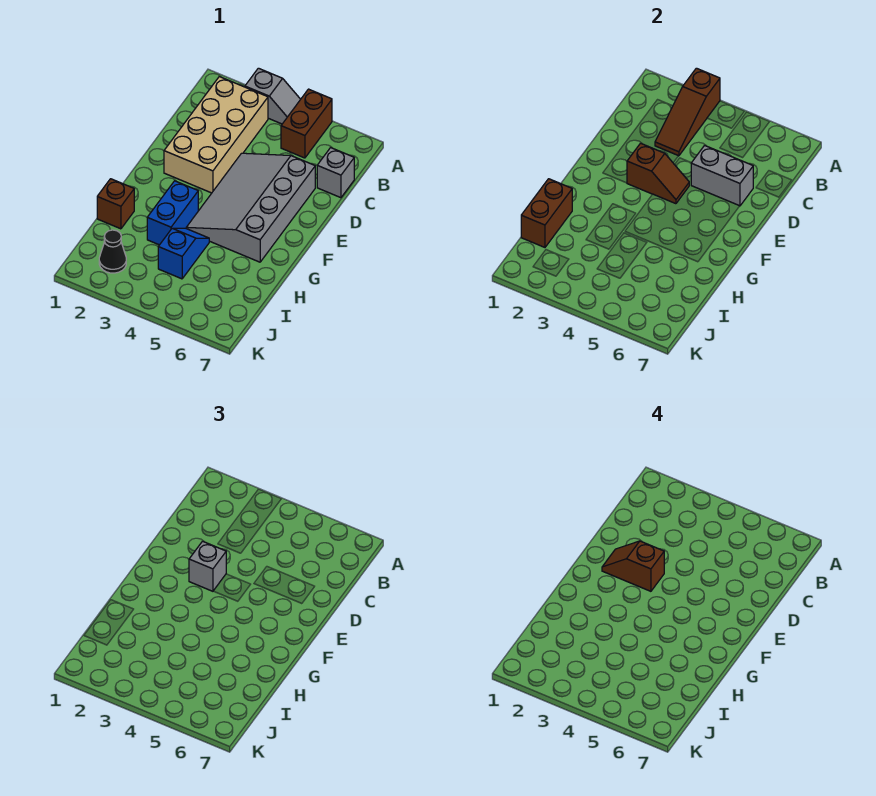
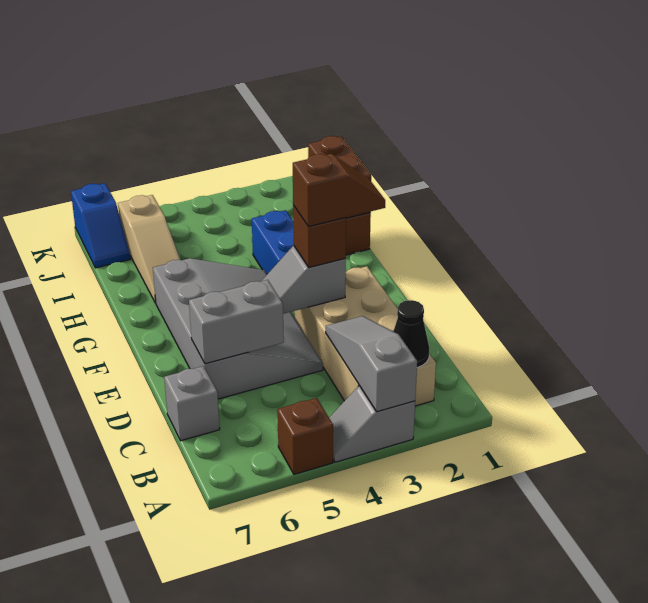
brown slope A3:C3 level 2 top A -> grey slope A3:C3 level 2 top A
brown brick A5:B5 level 1 -> brown brick A5 level 1
brown slope E3:E4 level 2 top 3 -> grey slope E3:E4 level 2 top 3
grey brick E3 level 3 -> brown brick E3 level 3
blue slope H4:I4 level 1 top I -> blue slope J7:K7 level 1 top K
none -> tan slope H6:J6 level 1 top J
black cone J2 level 1 -> black cone B2 level 2

